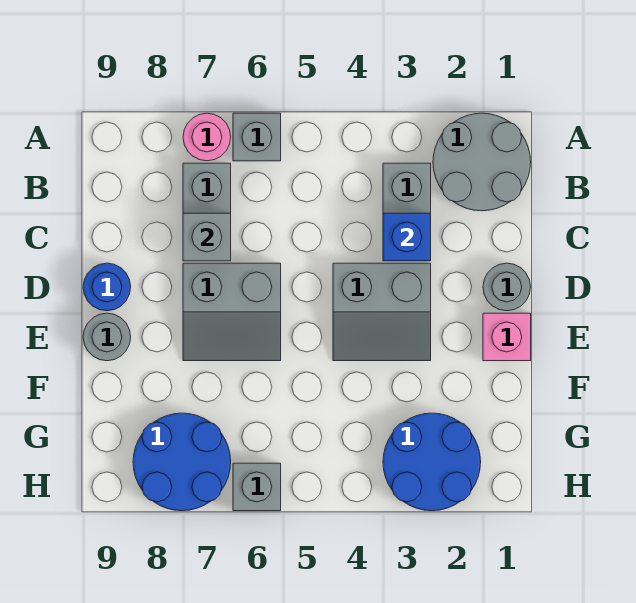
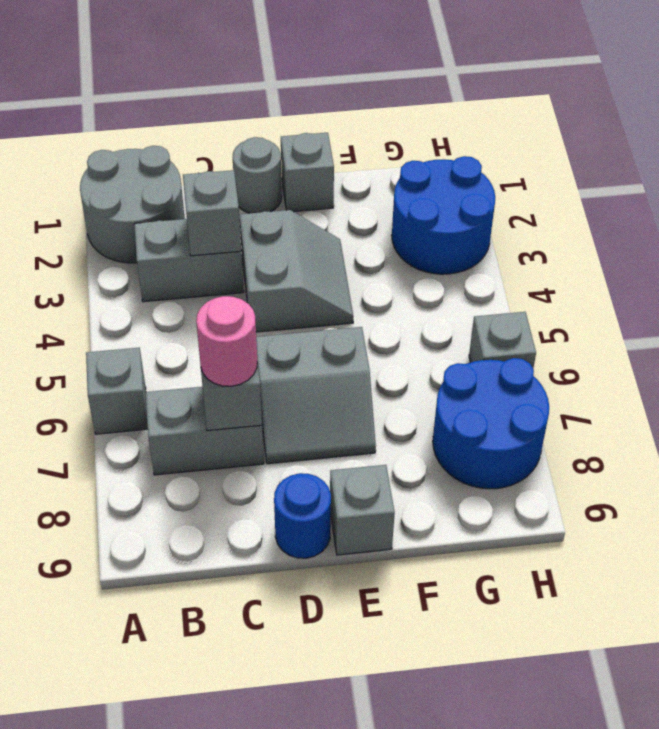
pink round brick A7 level 1 -> pink round brick C7 level 3
blue brick C3 level 2 -> grey brick C3 level 2
grey slope D6:E7 level 1 top D -> grey slope D6:E7 level 1 top 6
pink brick E1 level 1 -> grey brick E1 level 1
grey round brick E9 level 1 -> grey brick E9 level 1

